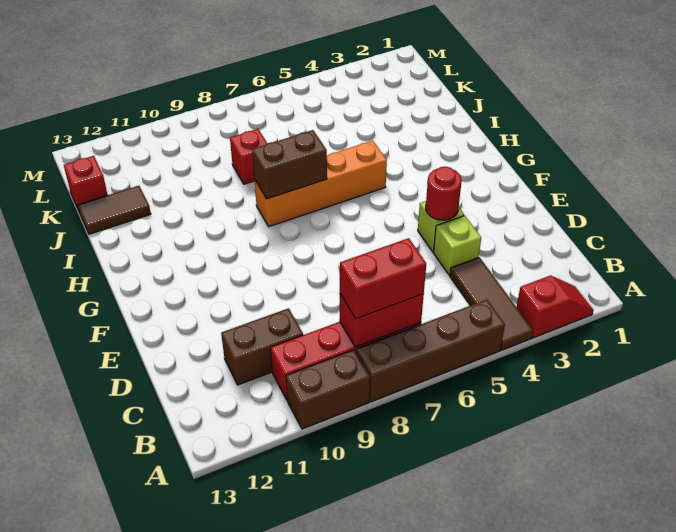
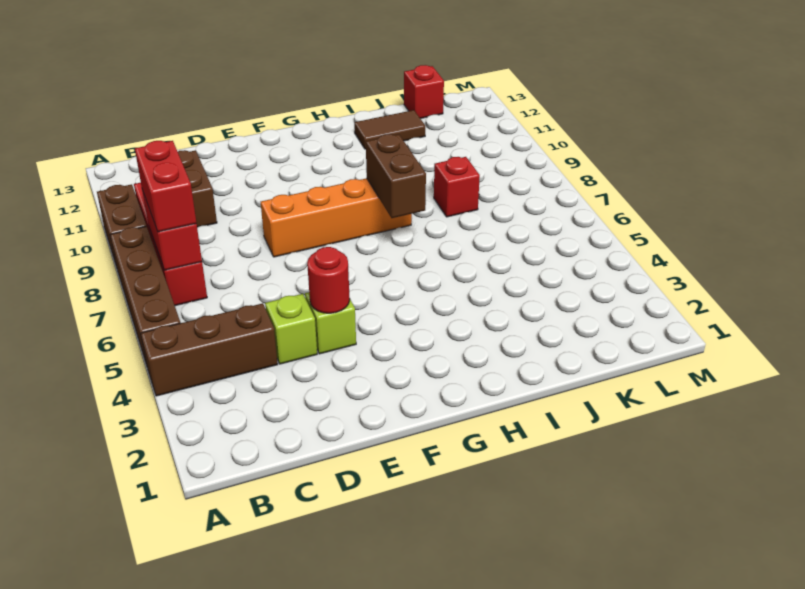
red slope A2:A3 level 1 top 3 -> none
brown tile A4:C4 level 1 -> brown brick A4:C4 level 1
orange brick H5:H8 level 1 -> orange brick E8:H8 level 1
brown tile J12:J13 level 1 -> brown tile I12:J12 level 1

